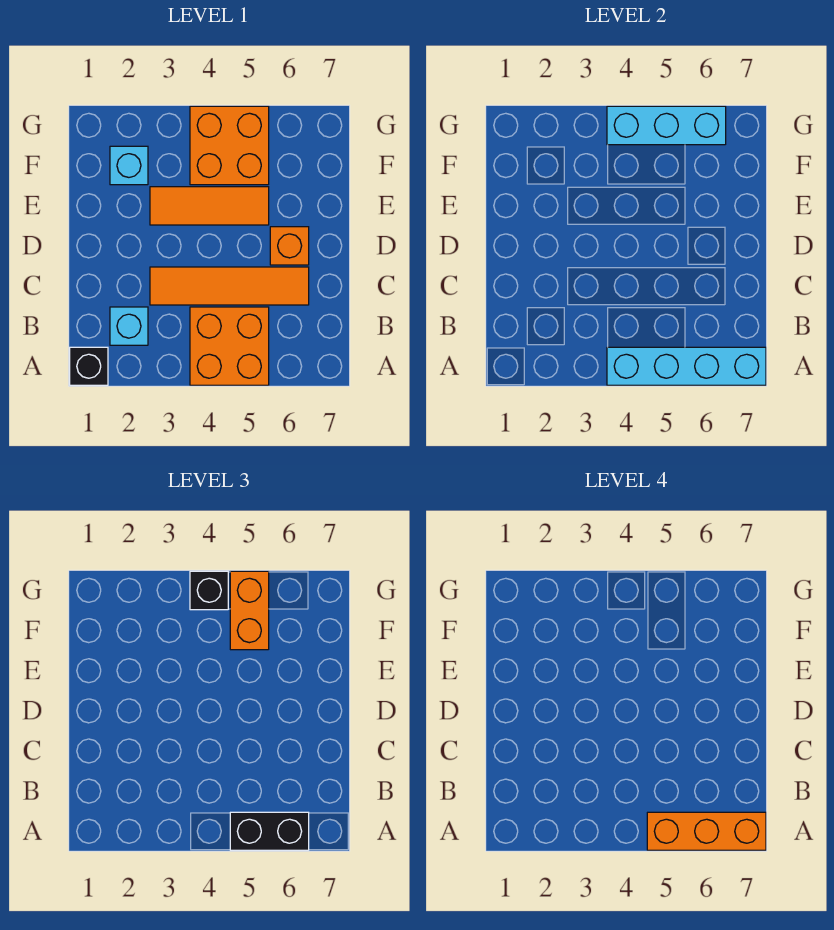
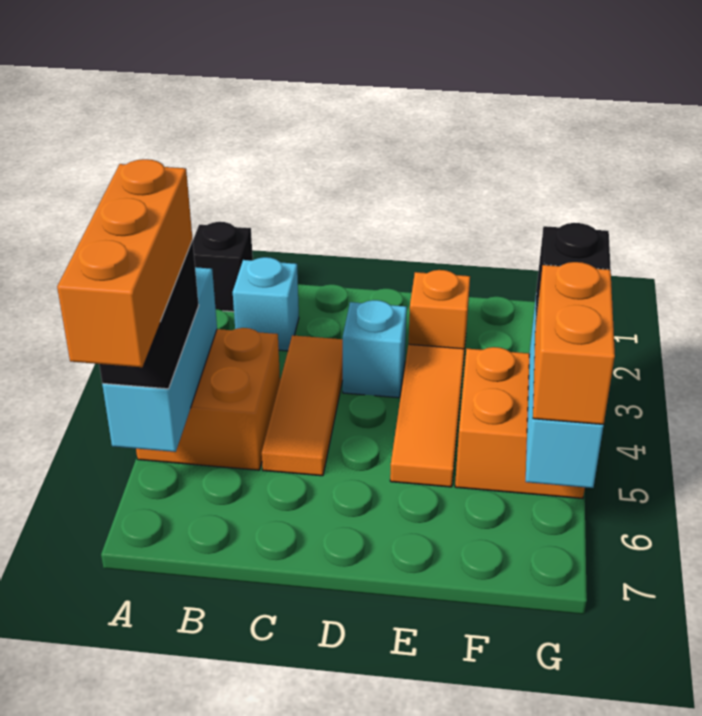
cyan brick A4:A7 level 2 -> cyan brick A4:A6 level 2
orange tile C3:C6 level 1 -> orange tile C3:C5 level 1
orange brick D6 level 1 -> orange brick E2 level 1
cyan brick F2 level 1 -> cyan brick D3 level 1
orange brick F5:G5 level 3 -> orange brick G5:G6 level 3

